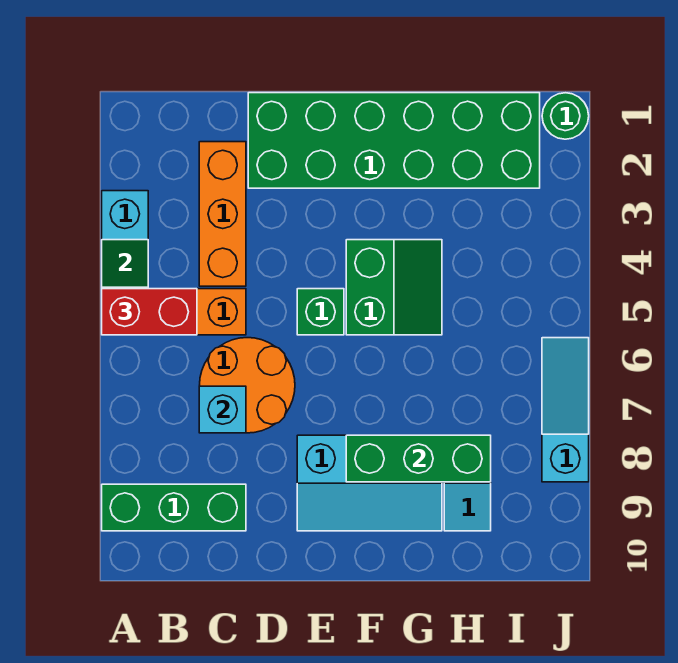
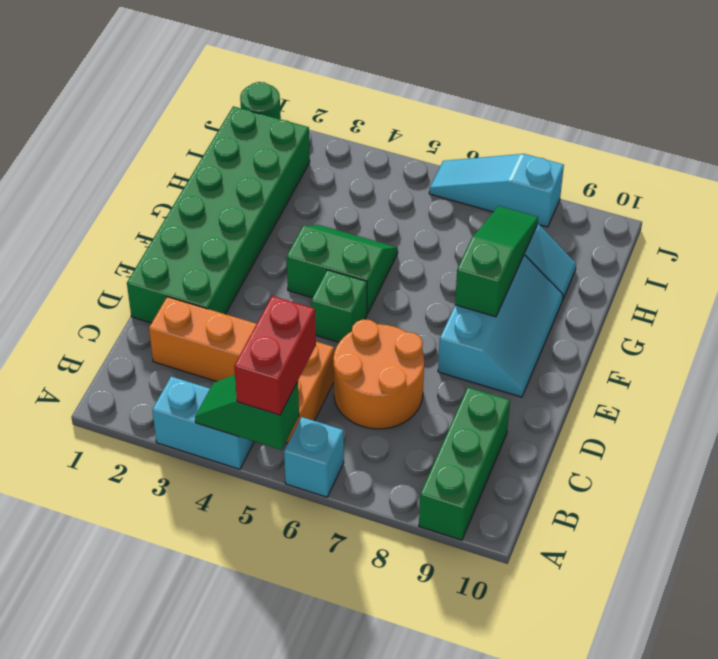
cyan brick C7 level 2 -> cyan brick A6 level 1
green brick F8:H8 level 2 -> green slope F8:H8 level 2 top F

